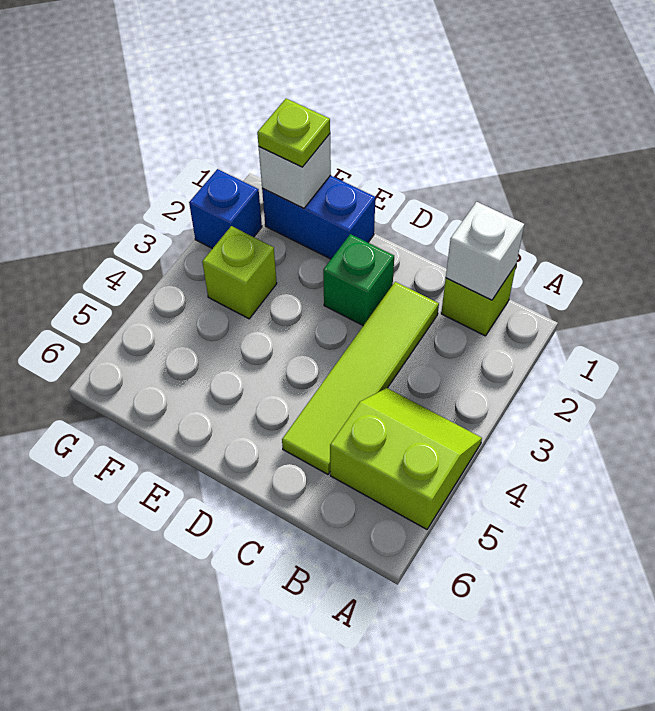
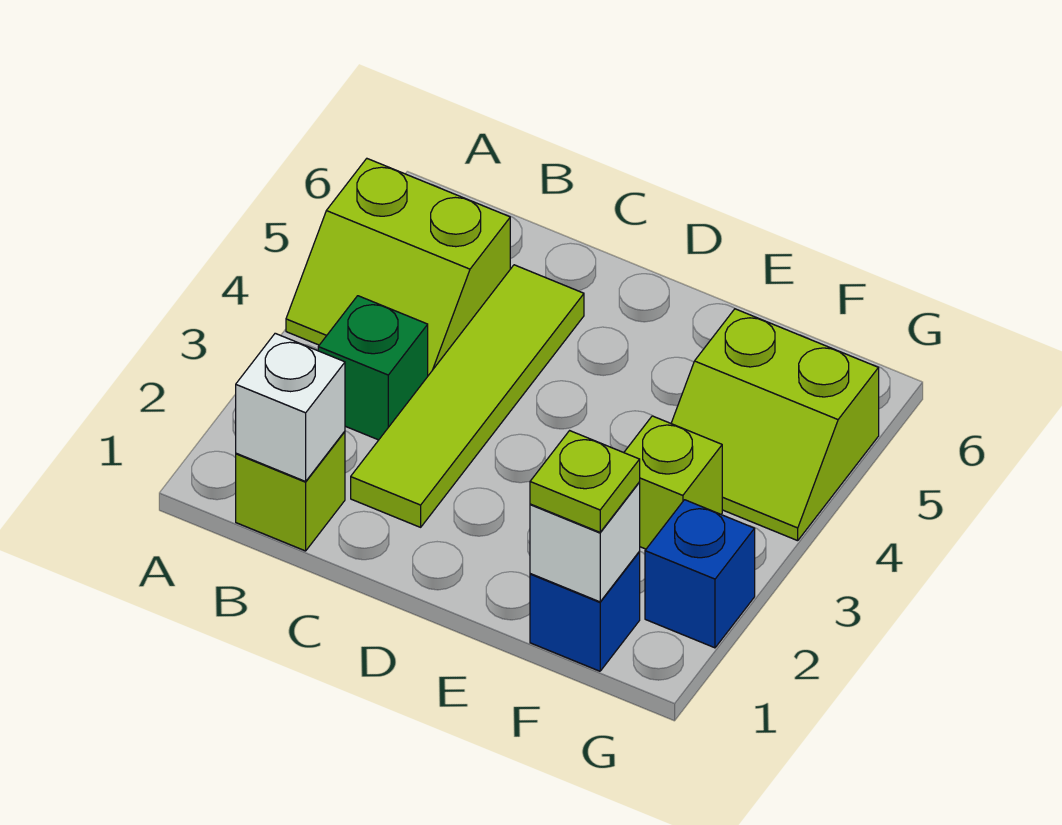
green brick D2 level 1 -> green brick B3 level 1
blue brick E1:F1 level 1 -> blue brick F1 level 1
none -> lime slope F4:G5 level 1 top 5

